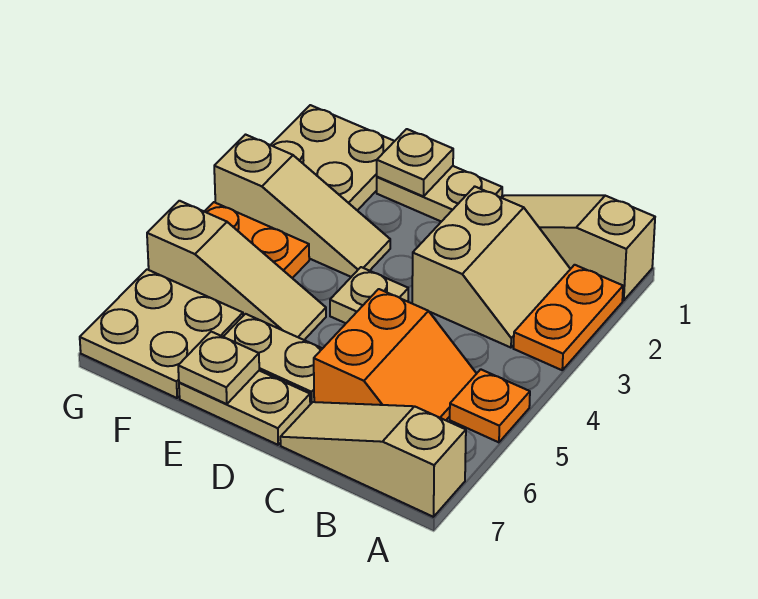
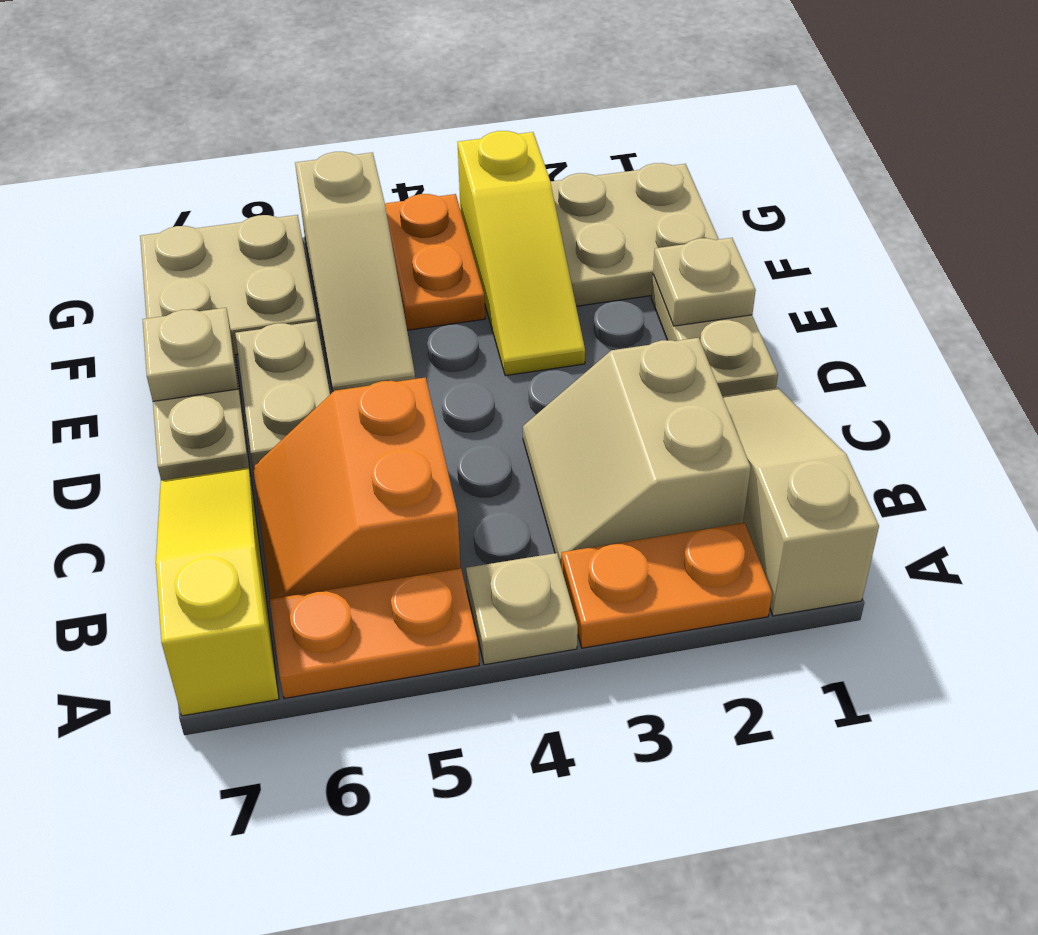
orange plate A5 level 1 -> orange plate A5:A6 level 1
tan slope A7:C7 level 1 top A -> yellow slope A7:C7 level 1 top A
tan slope B2:C3 level 1 top C -> tan slope B2:C3 level 1 top 2
orange slope B5:C6 level 1 top C -> orange slope B5:C6 level 1 top 5
tan plate D4 level 1 -> tan plate A4 level 1
tan slope E3:G3 level 1 top G -> yellow slope E3:G3 level 1 top G

